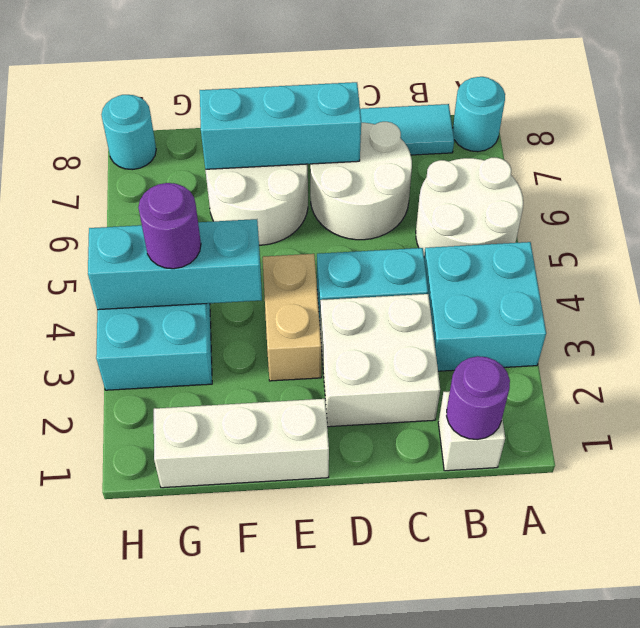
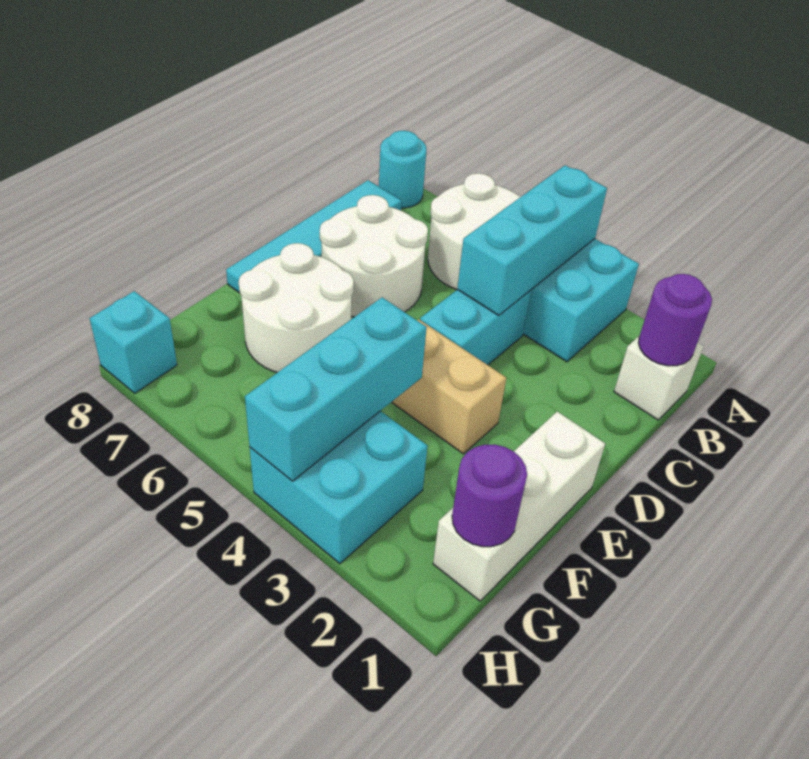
white brick C2:D3 level 1 -> none
cyan brick D7:F7 level 2 -> cyan brick A4:C4 level 2
purple round brick G4 level 3 -> purple round brick G1 level 2
cyan round brick H8 level 1 -> cyan brick H8 level 1

